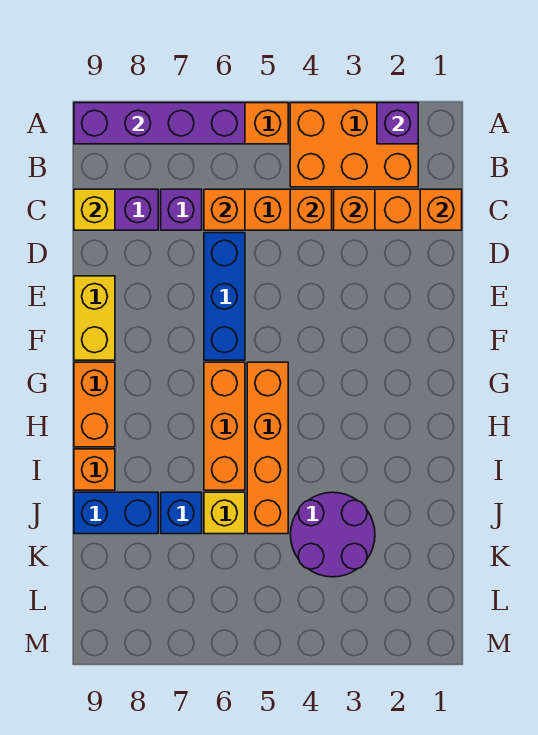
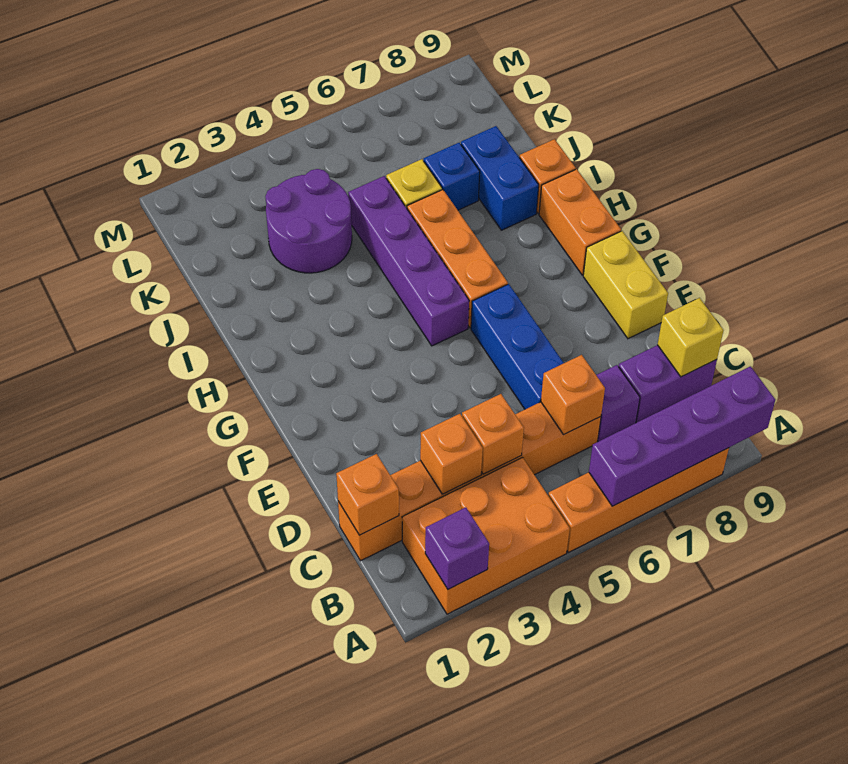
orange brick G5:J5 level 1 -> purple brick G5:J5 level 1
blue brick J8:J9 level 1 -> blue brick I8:J8 level 1

